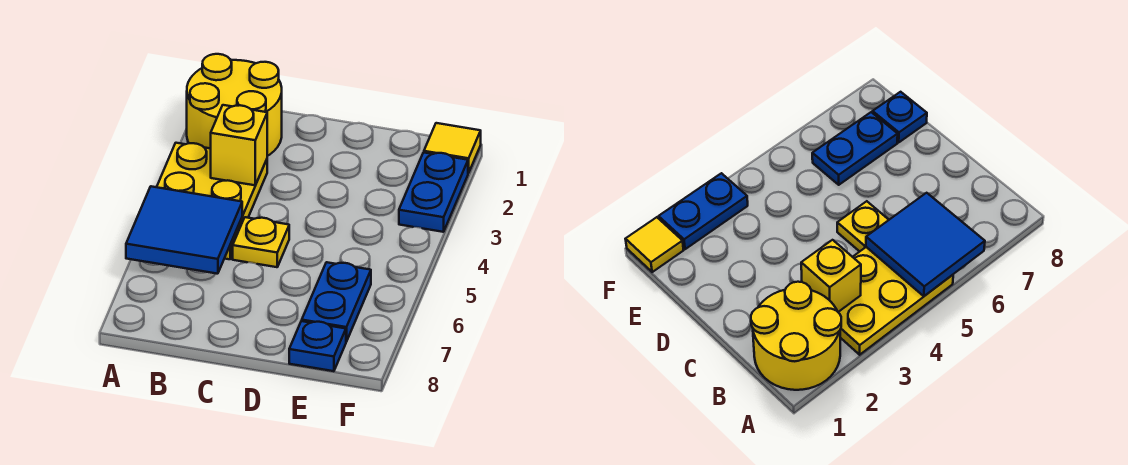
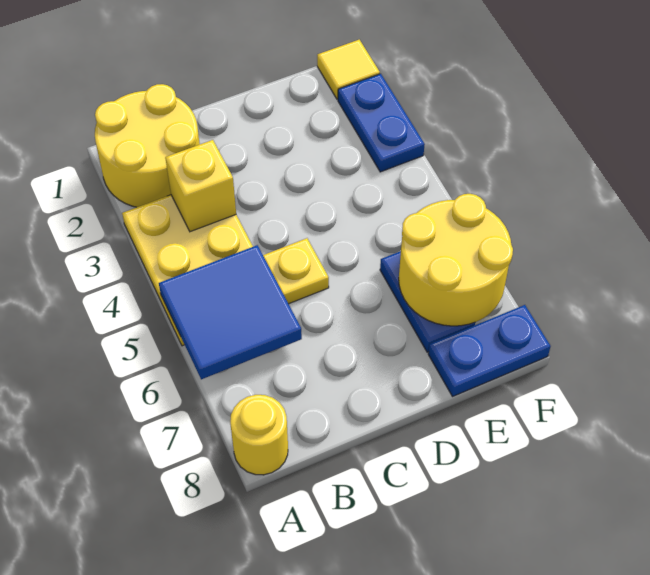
none -> yellow round brick A8 level 1
none -> yellow round brick E6:F7 level 2
blue plate E8 level 1 -> blue plate E8:F8 level 1

